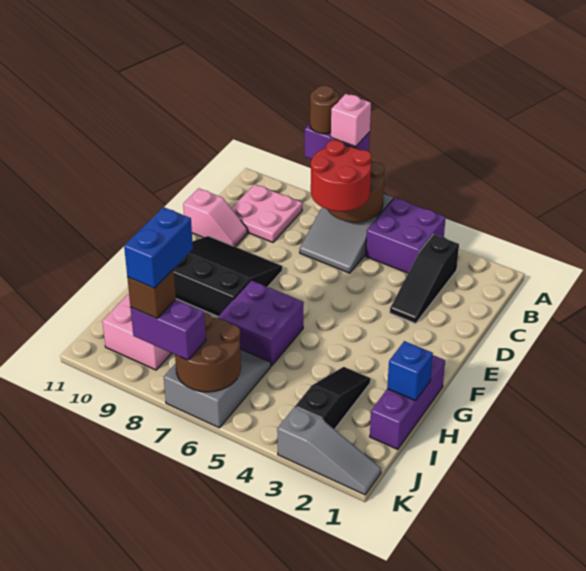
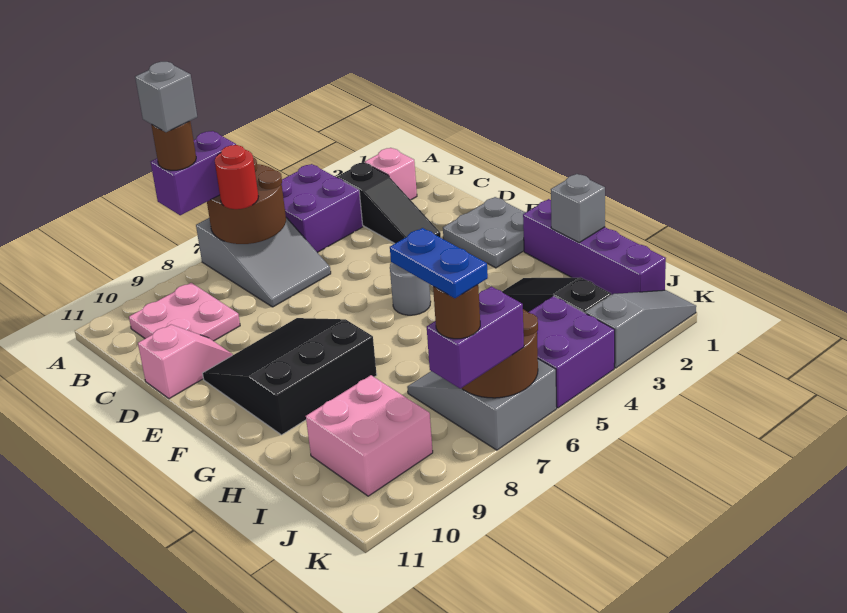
pink brick A7 level 4 -> pink brick B2 level 1
none -> grey brick A8 level 5
red round brick B6:C7 level 3 -> red round brick B7 level 3
none -> grey plate E1:F2 level 1
none -> grey round brick F5 level 1
purple brick G1:I1 level 1 -> purple brick G1:J1 level 1
purple brick G6:H7 level 1 -> purple brick J4:K5 level 1
blue brick H1 level 2 -> grey brick H1 level 2
blue brick J8:K8 level 5 -> blue plate J8:K8 level 5
brown brick K8 level 4 -> brown round brick K8 level 4

